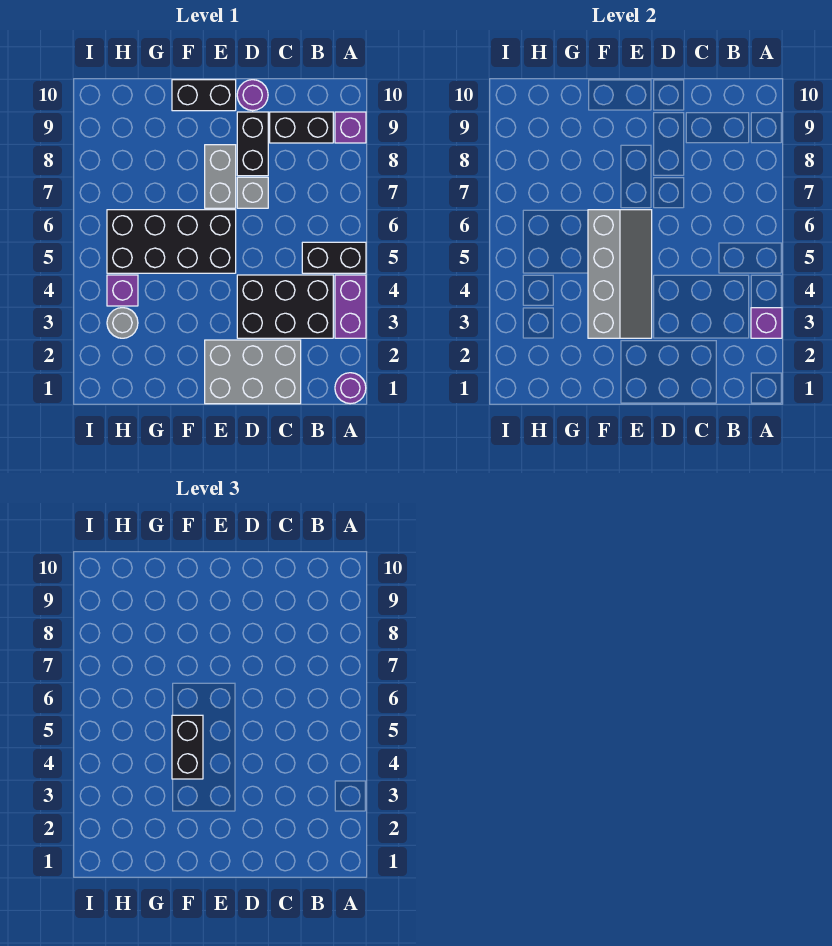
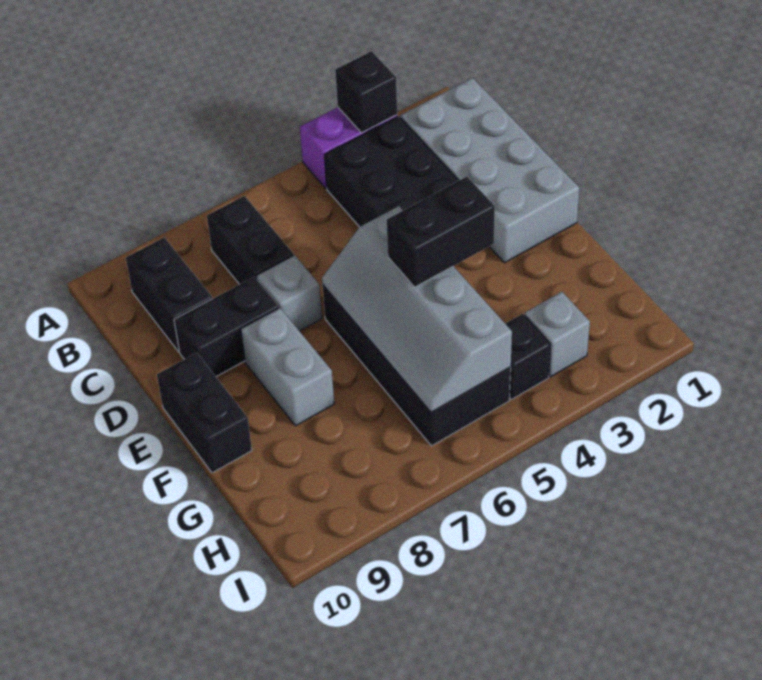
purple round brick A1 level 1 -> none
purple brick A3 level 2 -> black brick A3 level 2
black brick A5:B5 level 1 -> black brick B7:C7 level 1
purple brick A9 level 1 -> none
grey brick C1:E2 level 1 -> grey brick B1:E2 level 1
purple round brick D10 level 1 -> none
grey slope E3:F6 level 2 top F -> grey slope E5:H6 level 2 top 5
grey brick E7:E8 level 1 -> grey brick E8:F8 level 1
grey round brick H3 level 1 -> grey brick H3 level 1
purple brick H4 level 1 -> black brick H4 level 1

